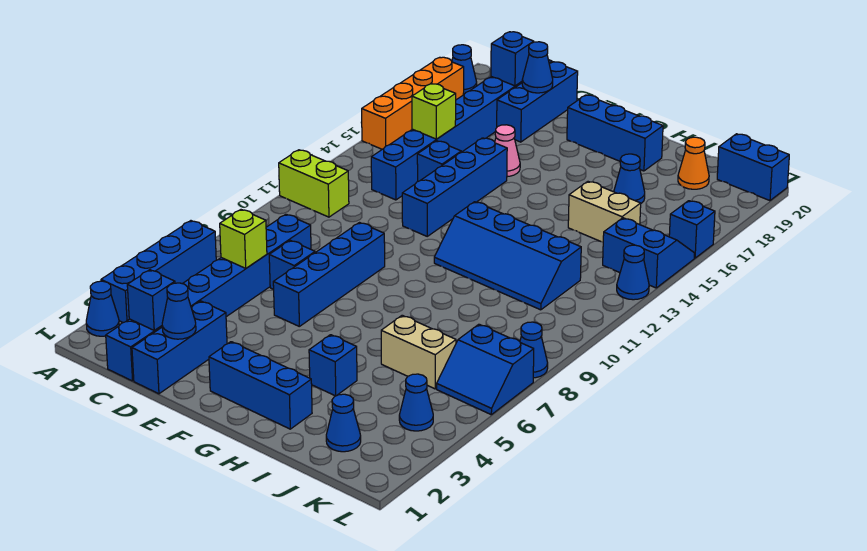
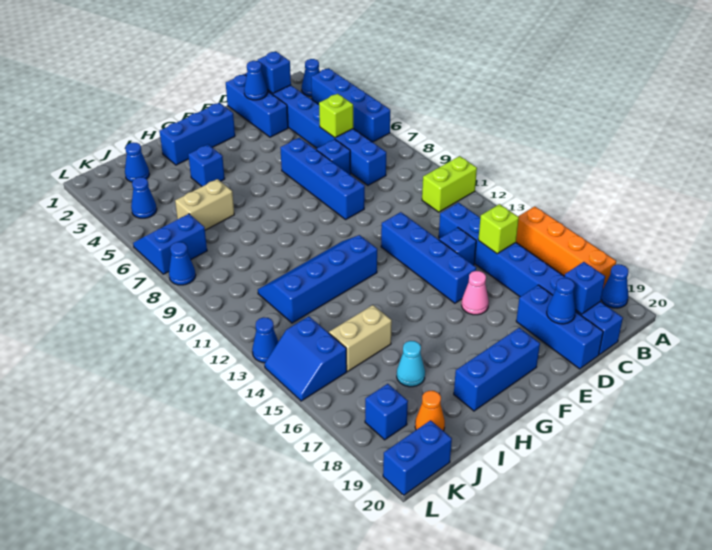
blue cone I17 level 1 -> cyan cone I17 level 1
blue slope K14:L15 level 1 top 14 -> blue slope K14:L15 level 1 top K
blue brick L16 level 1 -> blue brick K18 level 1

